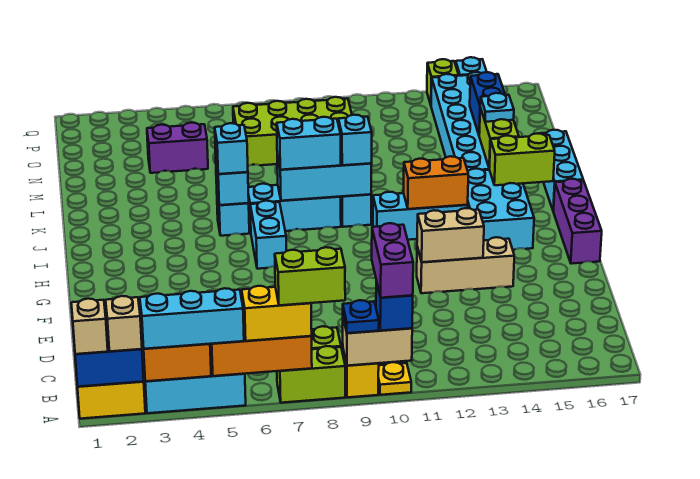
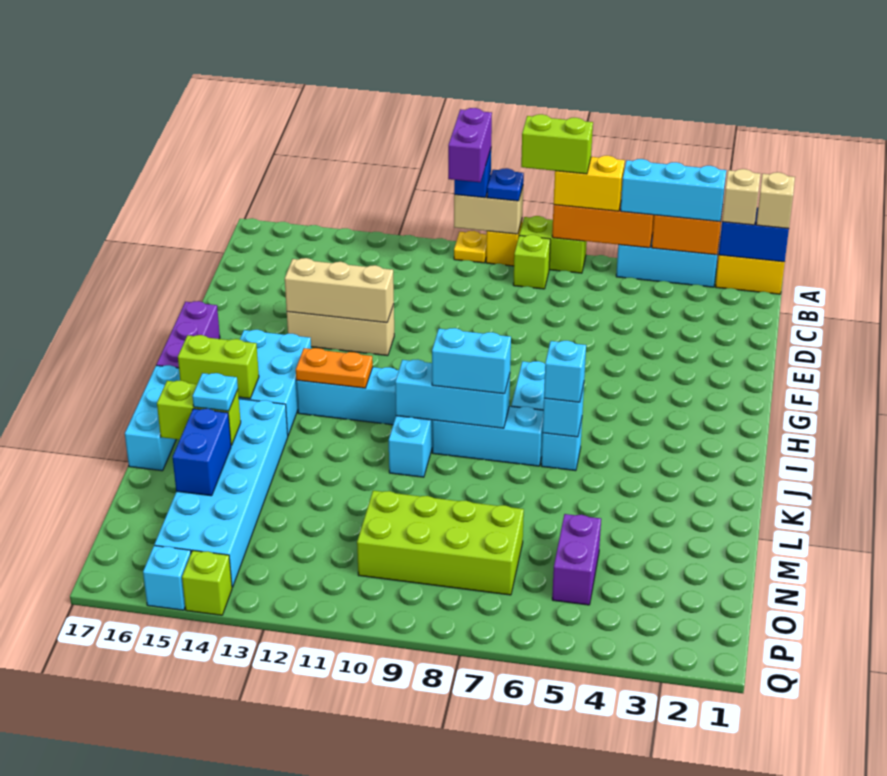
tan brick F12:F13 level 2 -> tan brick F12:F14 level 2
orange brick I12:I13 level 2 -> orange plate I12:I13 level 2
cyan brick J10 level 3 -> none
lime brick K15:L15 level 2 -> lime brick L15:L16 level 2
purple brick N4:N5 level 1 -> purple brick N5:O5 level 1

